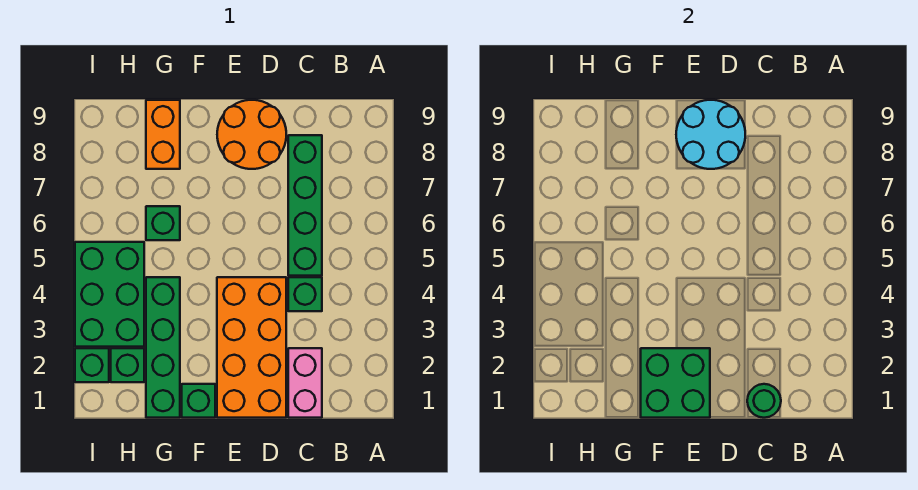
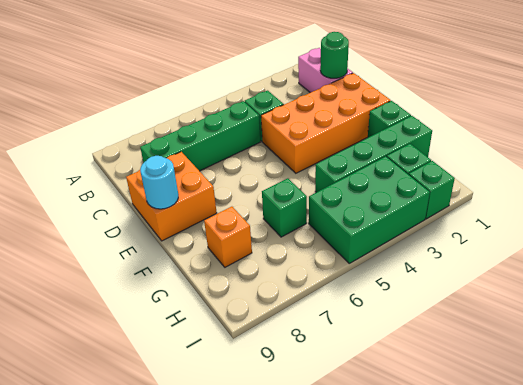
pink brick C1:C2 level 1 -> pink brick B1:C1 level 1
orange round brick D8:E9 level 1 -> orange brick D8:E9 level 1
cyan round brick D8:E9 level 2 -> cyan round brick E9 level 2
green brick E1:F2 level 2 -> none
orange brick G8:G9 level 1 -> orange brick G8 level 1

